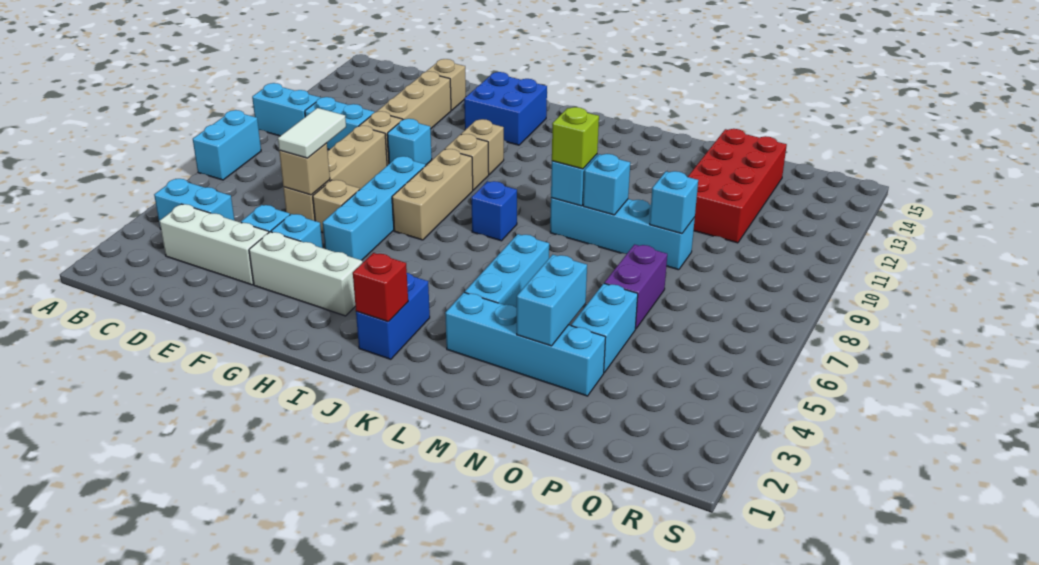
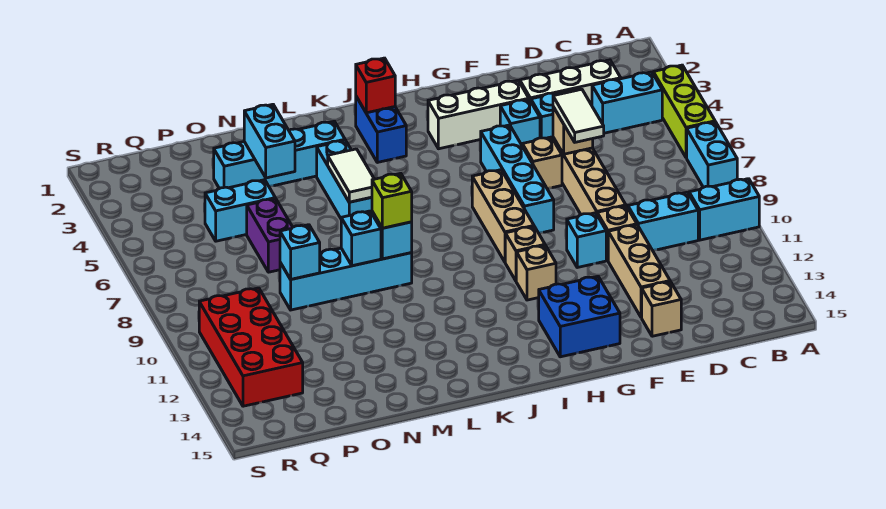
none -> lime brick A4:A6 level 1
blue brick J8 level 1 -> none
none -> white tile L5:L6 level 2
cyan brick O4:O5 level 1 -> cyan brick O5:P5 level 1
red brick O11:P14 level 1 -> red brick Q10:R13 level 1

